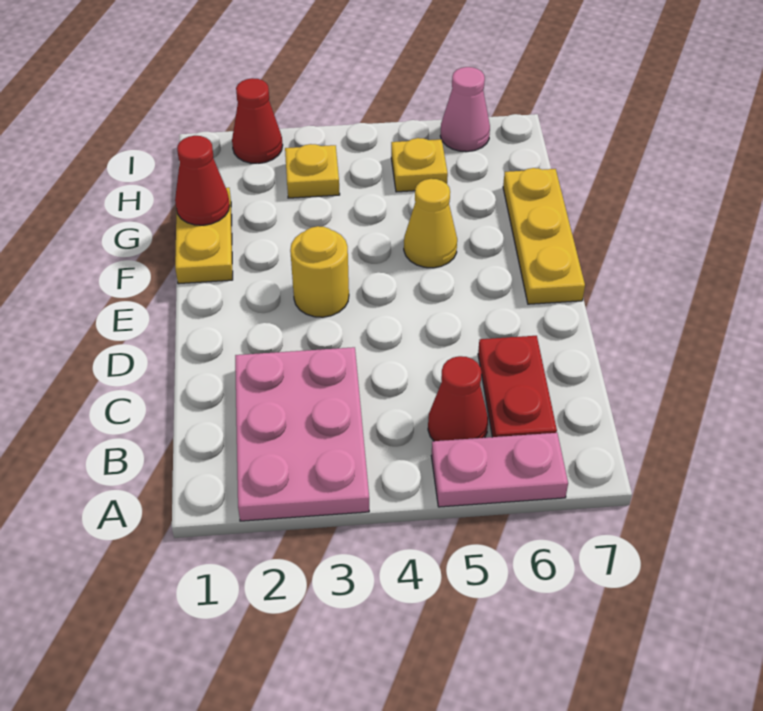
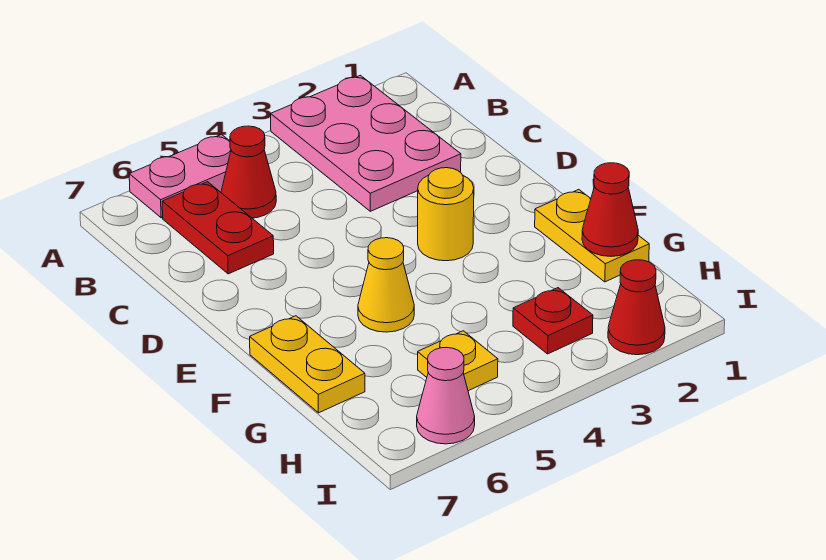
yellow plate E7:G7 level 1 -> yellow plate F7:G7 level 1
yellow plate H3 level 1 -> red plate H3 level 1

